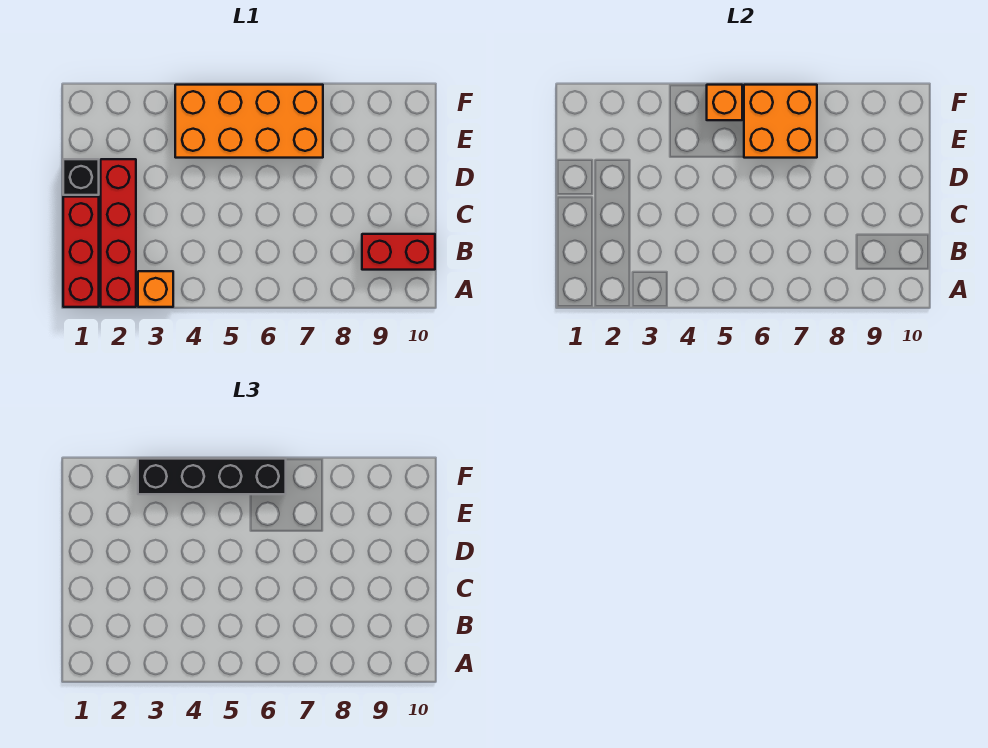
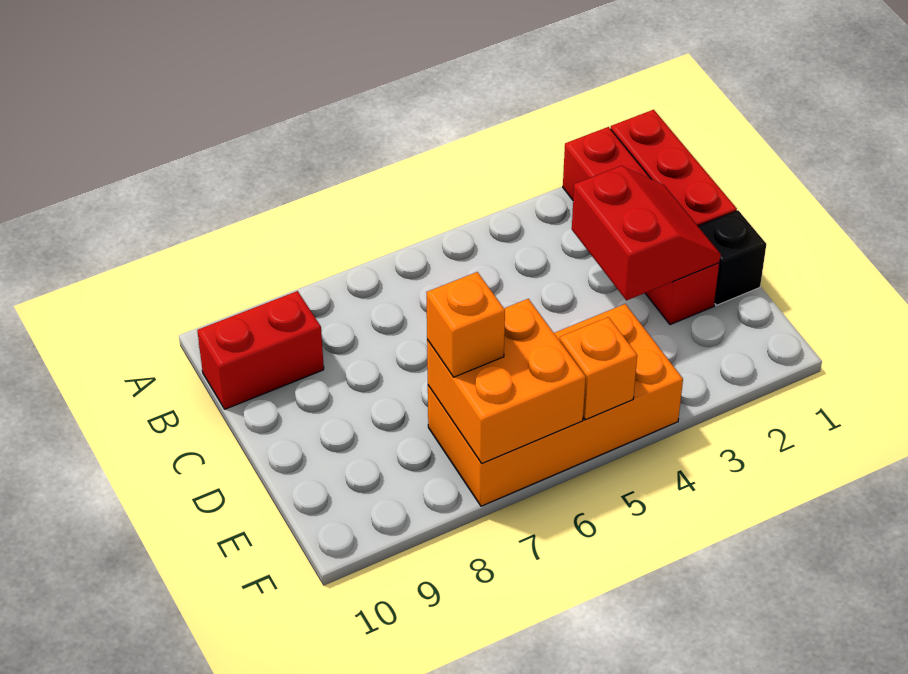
orange brick A3 level 1 -> orange brick E7 level 3
none -> red slope C2:D3 level 2 top 3
black brick F3:F6 level 3 -> none

